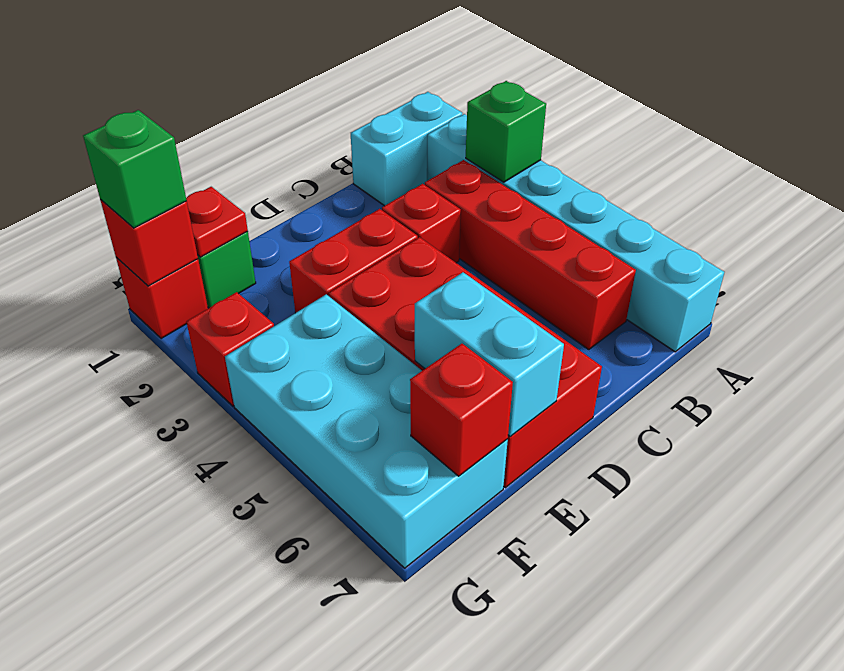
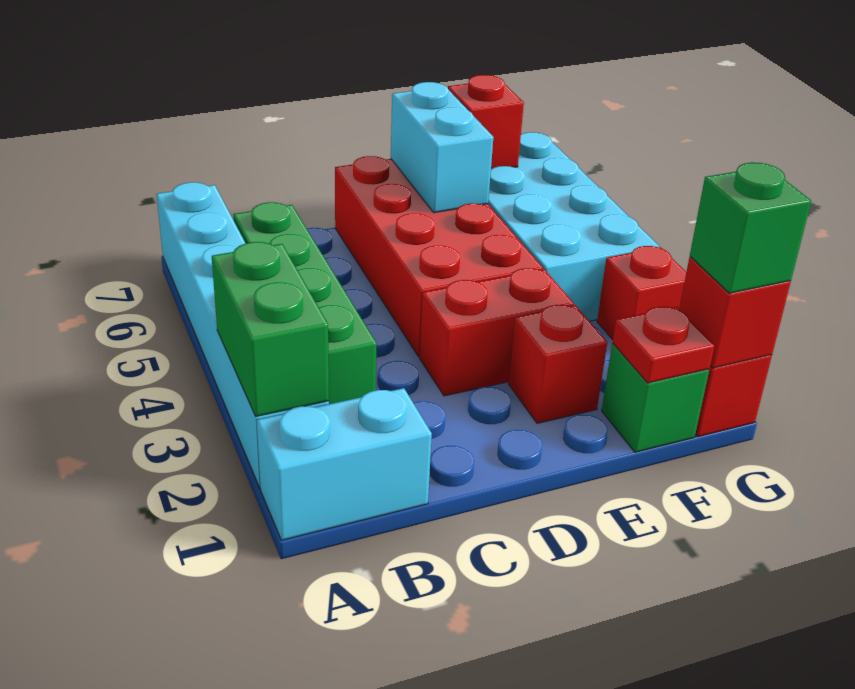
green brick A3 level 2 -> green brick A2:A3 level 2
red brick B3:B6 level 1 -> green brick B3:B6 level 1
red brick C3 level 1 -> red brick E2 level 1

